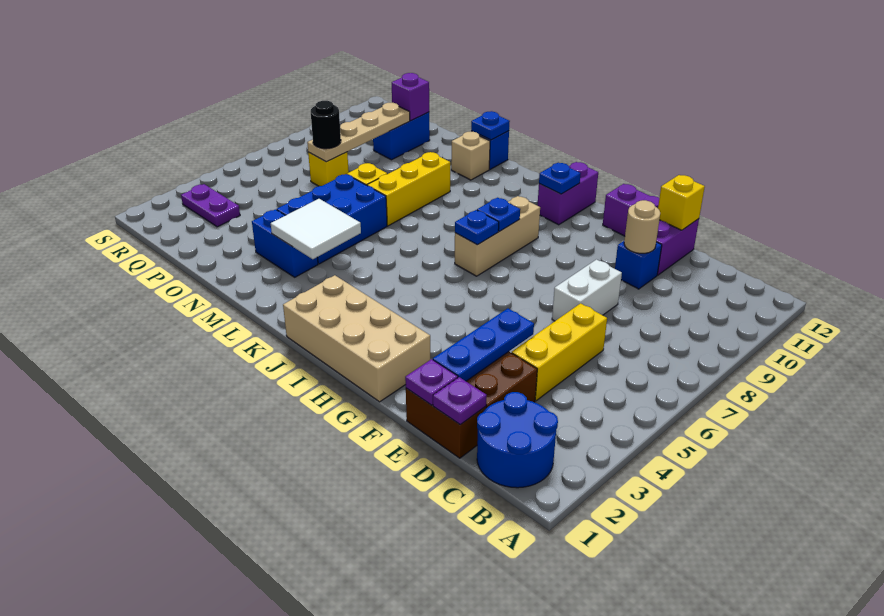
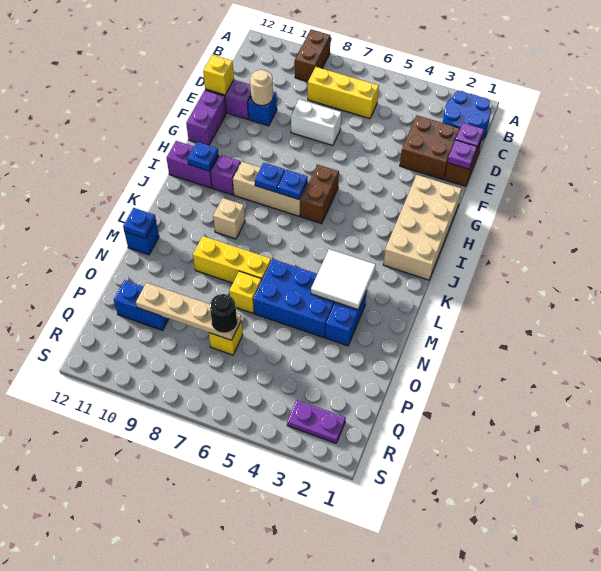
none -> brown brick A9:B9 level 1
yellow brick D4:D6 level 1 -> yellow brick C6:C8 level 1
blue plate E2:E4 level 2 -> none
none -> brown brick H6:I6 level 1
tan brick M11 level 1 -> tan brick K9 level 1
purple brick P11 level 2 -> purple brick I10 level 1
purple plate Q3:R3 level 1 -> purple plate R2:R3 level 1

